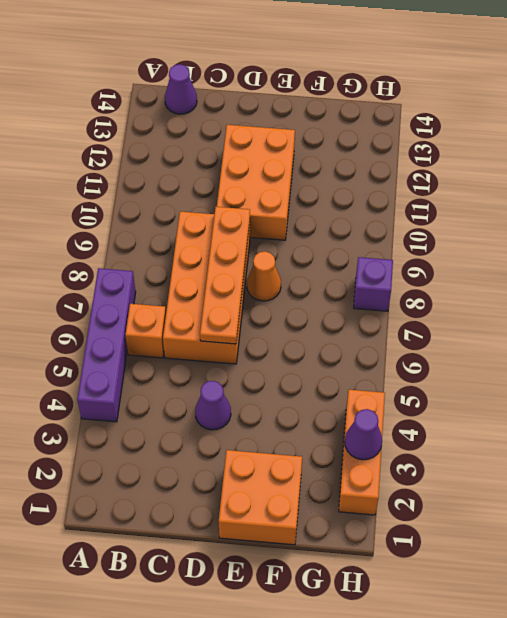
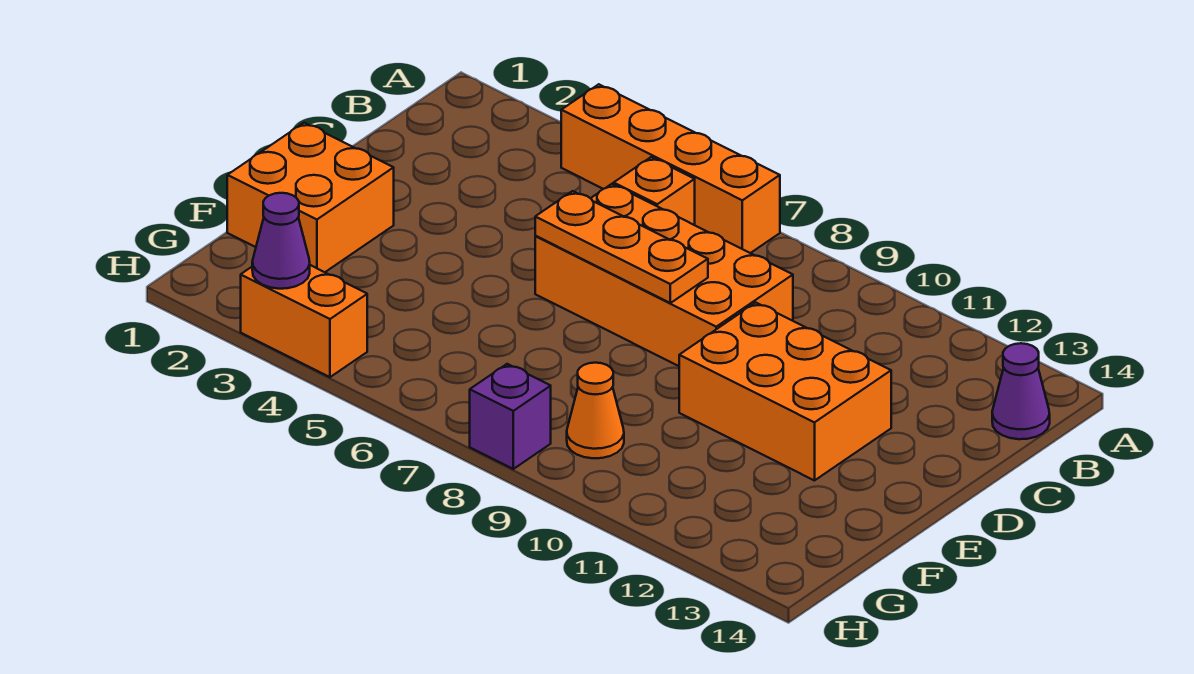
purple brick A4:A7 level 1 -> orange brick A4:A7 level 1
purple cone D4 level 1 -> none
orange plate D6:D9 level 2 -> orange plate D6:D8 level 2
orange cone E8 level 1 -> orange cone G9 level 1
orange brick H2:H4 level 1 -> orange brick H3:H4 level 1

